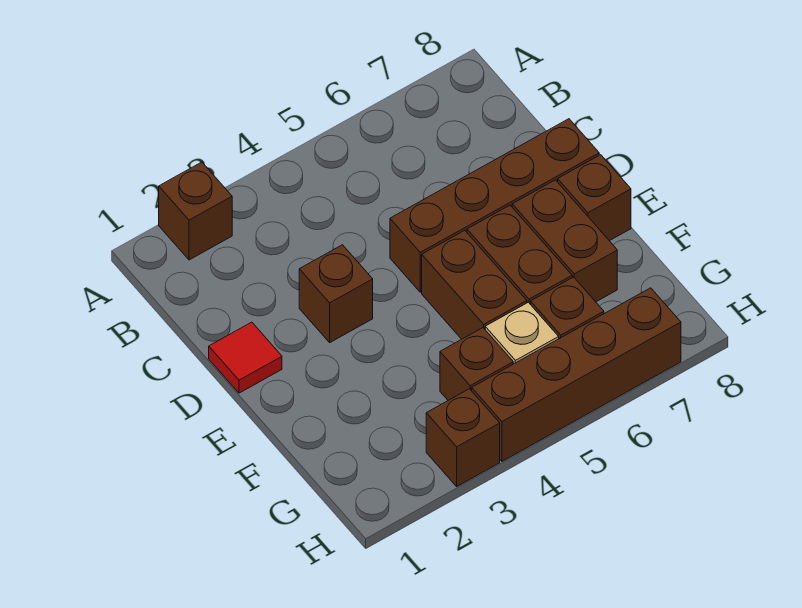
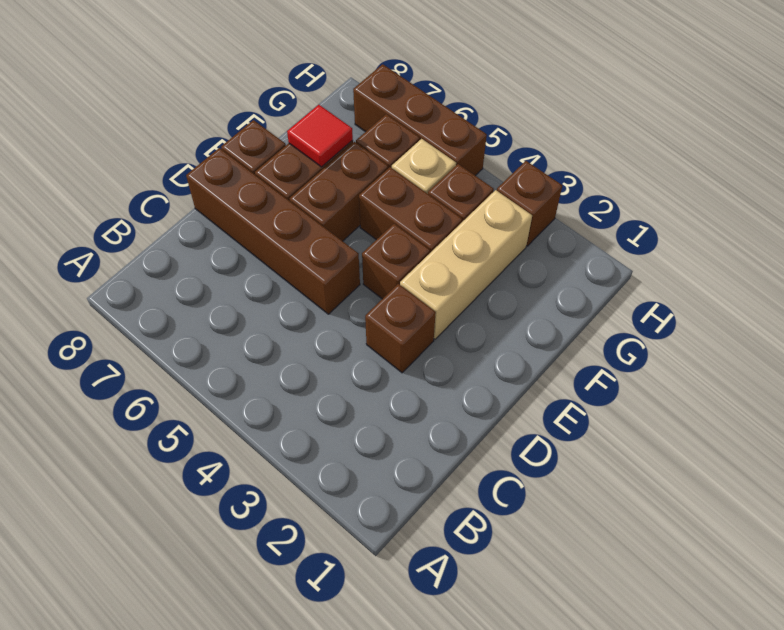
brown brick A2 level 1 -> brown brick E4 level 1
red tile D1 level 1 -> red tile F7 level 2
none -> tan brick E3:G3 level 1
brown brick E5:F5 level 1 -> brown brick F4:F5 level 1
brown brick H4:H7 level 1 -> brown brick H5:H7 level 1

